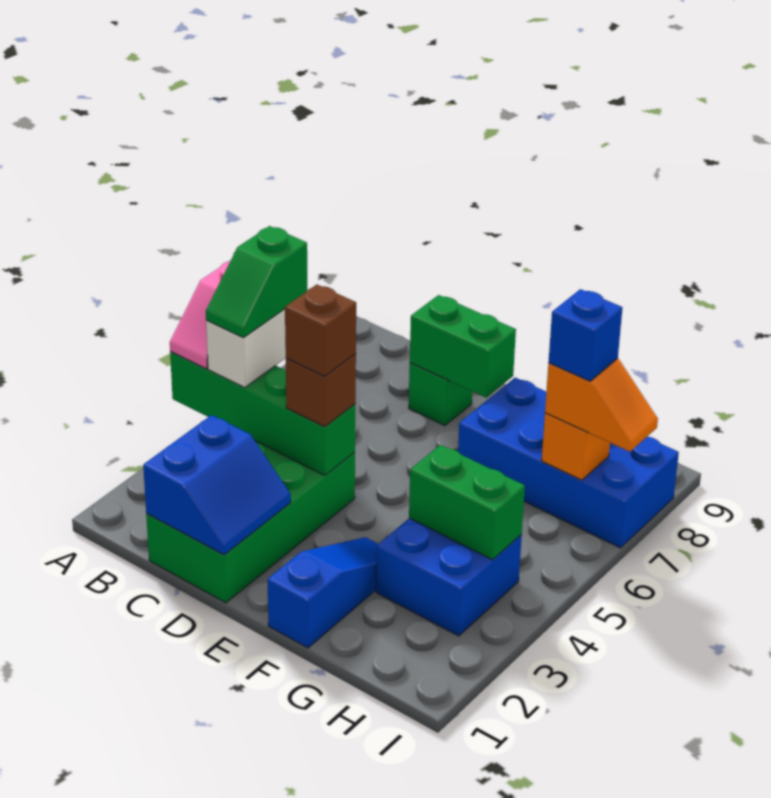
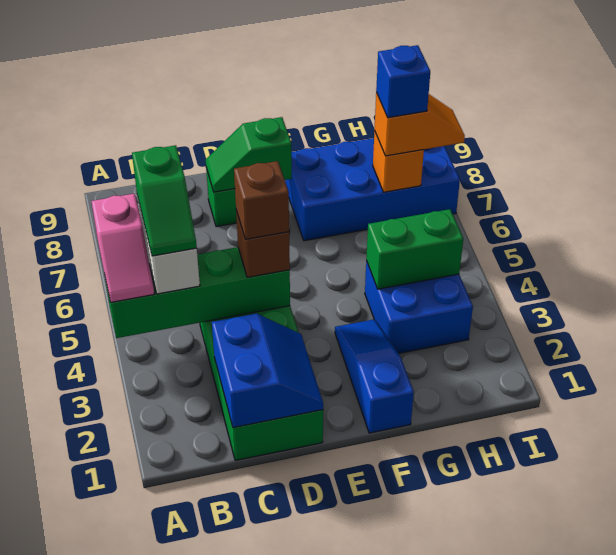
green brick D8:E8 level 2 -> green slope D8:E8 level 2 top E

